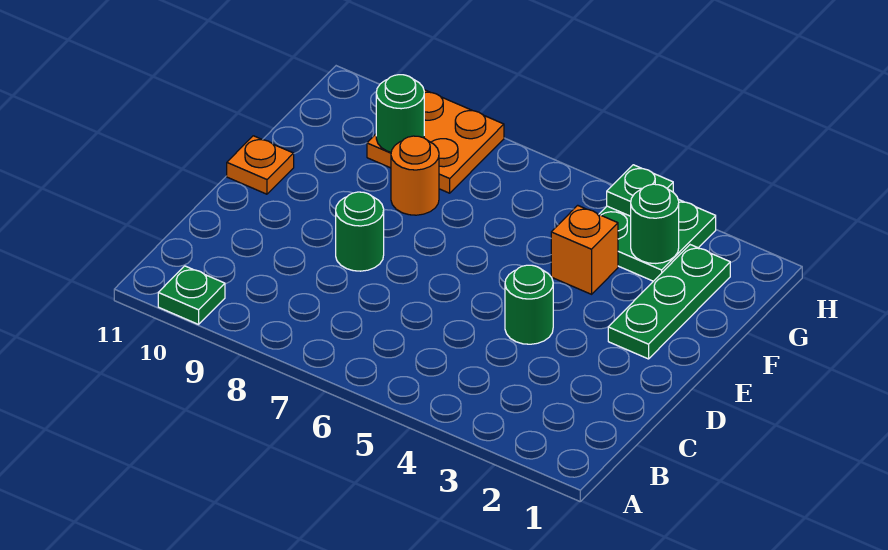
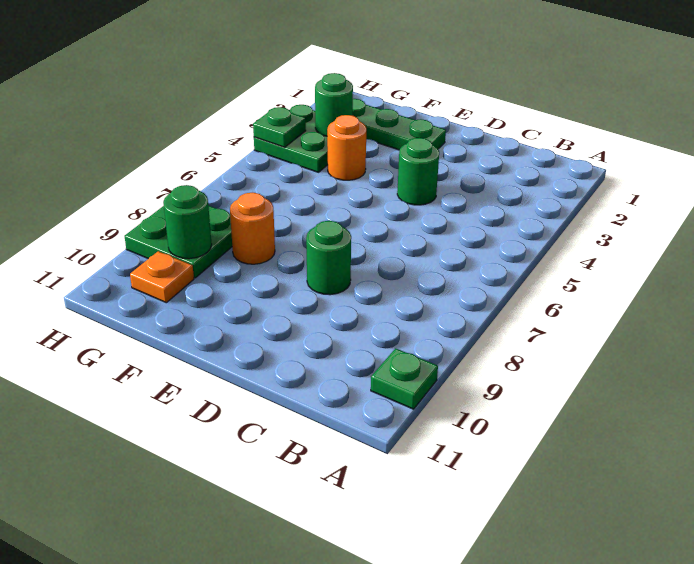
orange plate E11 level 1 -> orange plate G10 level 1
orange brick F4 level 1 -> orange round brick F4 level 1
orange plate G8:H9 level 1 -> green plate G8:H9 level 1

